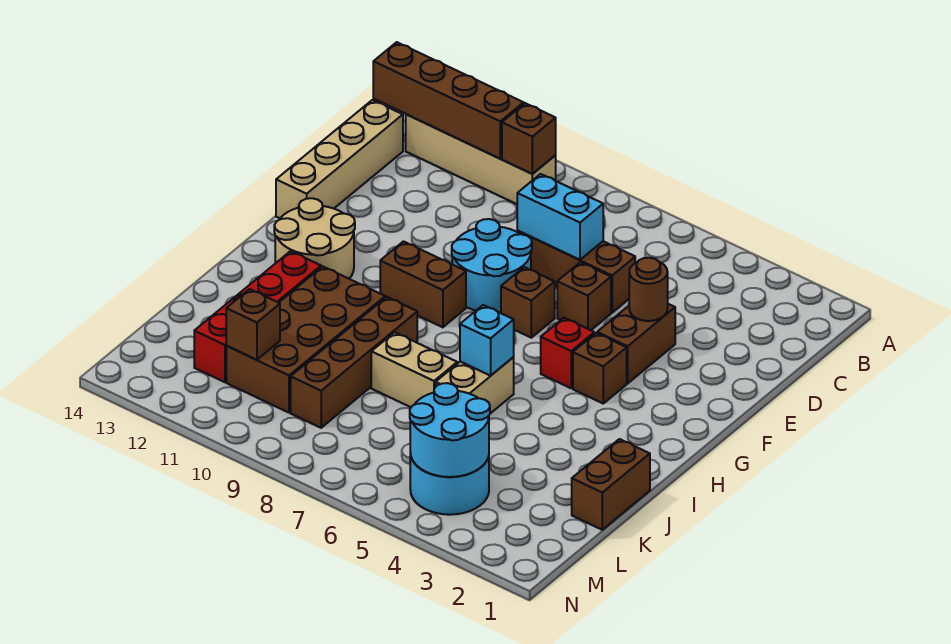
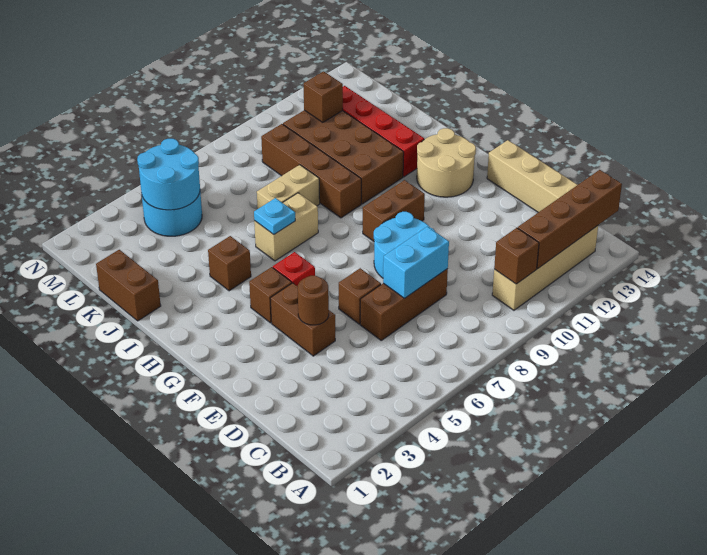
brown brick F7 level 1 -> brown brick I4 level 1
tan brick I6:J6 level 1 -> tan brick I6:I7 level 1
cyan brick I6 level 2 -> cyan plate I6 level 2

